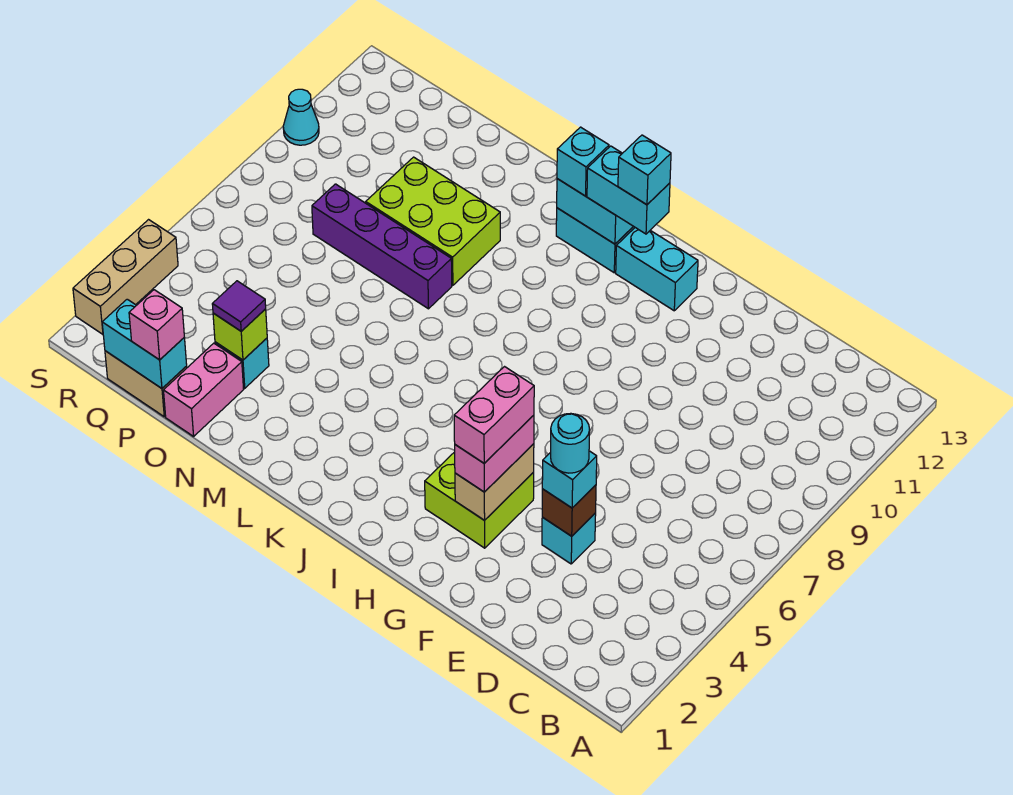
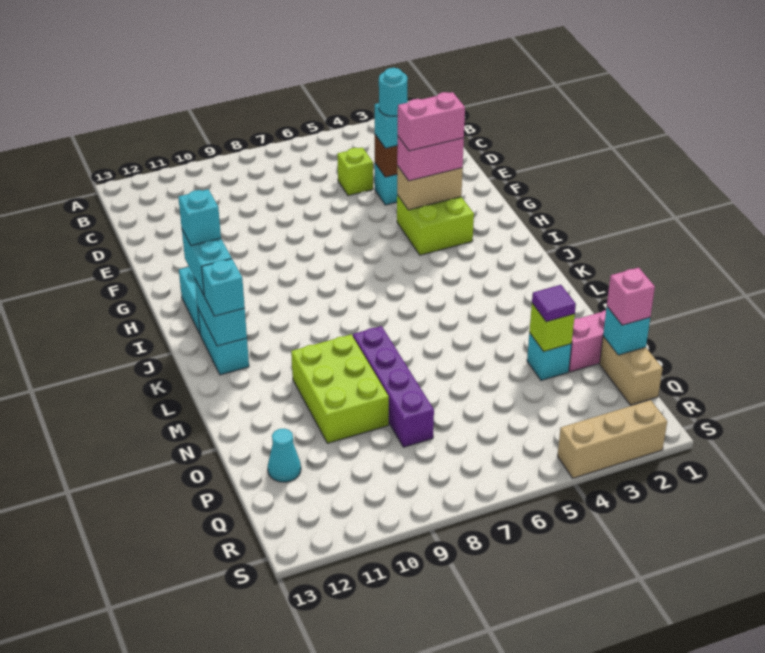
none -> lime brick D5 level 1
cyan brick P1:Q1 level 2 -> cyan brick P1 level 2
cyan cone S10 level 1 -> cyan cone P12 level 1

